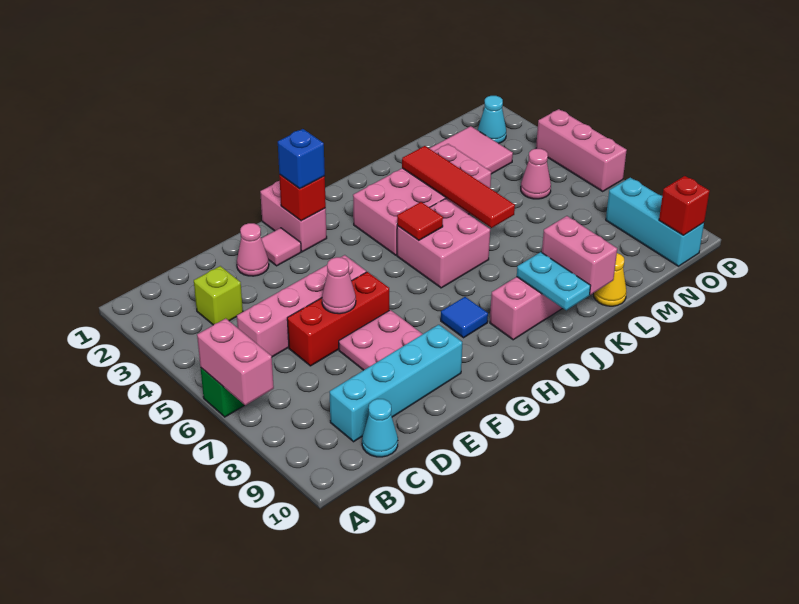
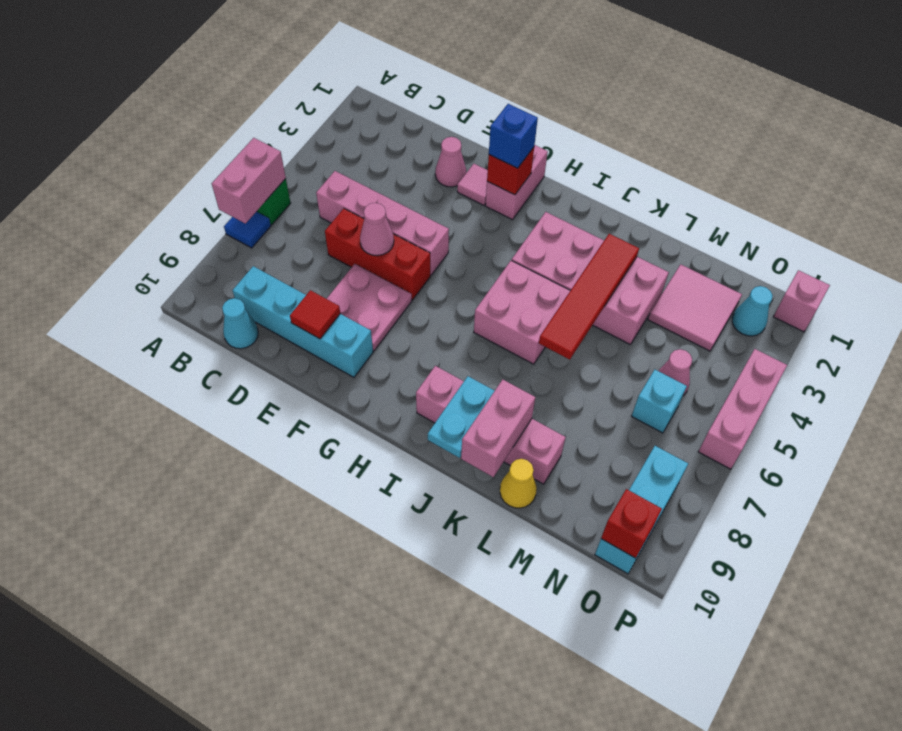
lime brick C3 level 1 -> none
blue tile H8 level 1 -> blue tile A7 level 1
red tile I5 level 2 -> red tile E9 level 2
none -> cyan brick N6 level 1
none -> pink brick P1 level 1

